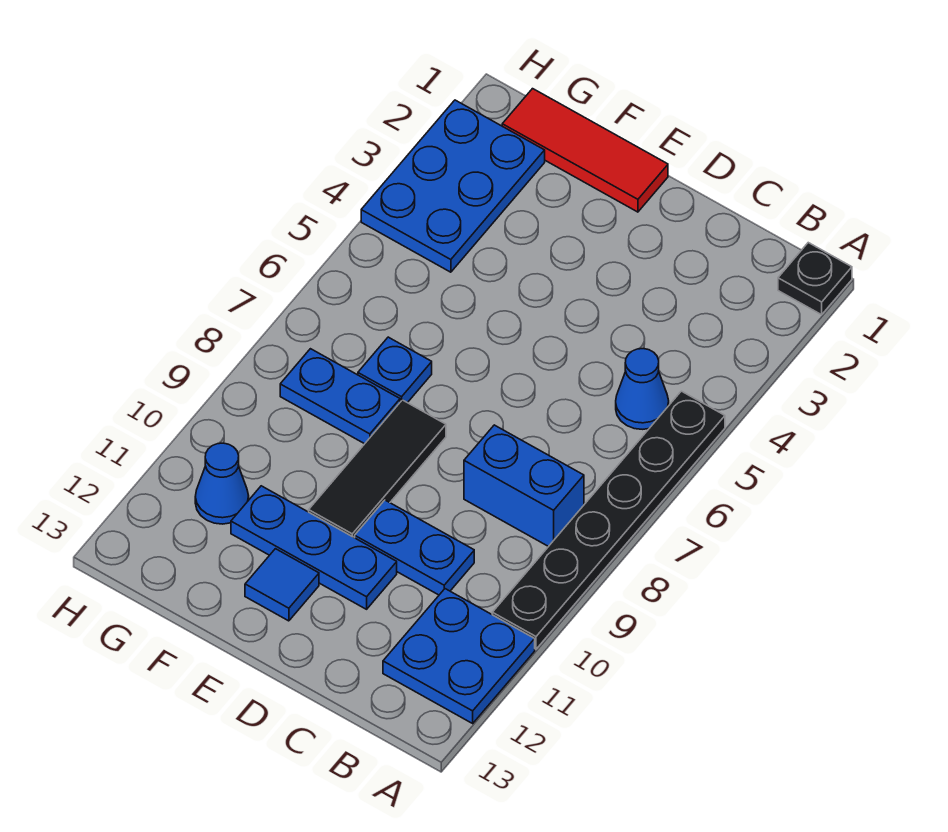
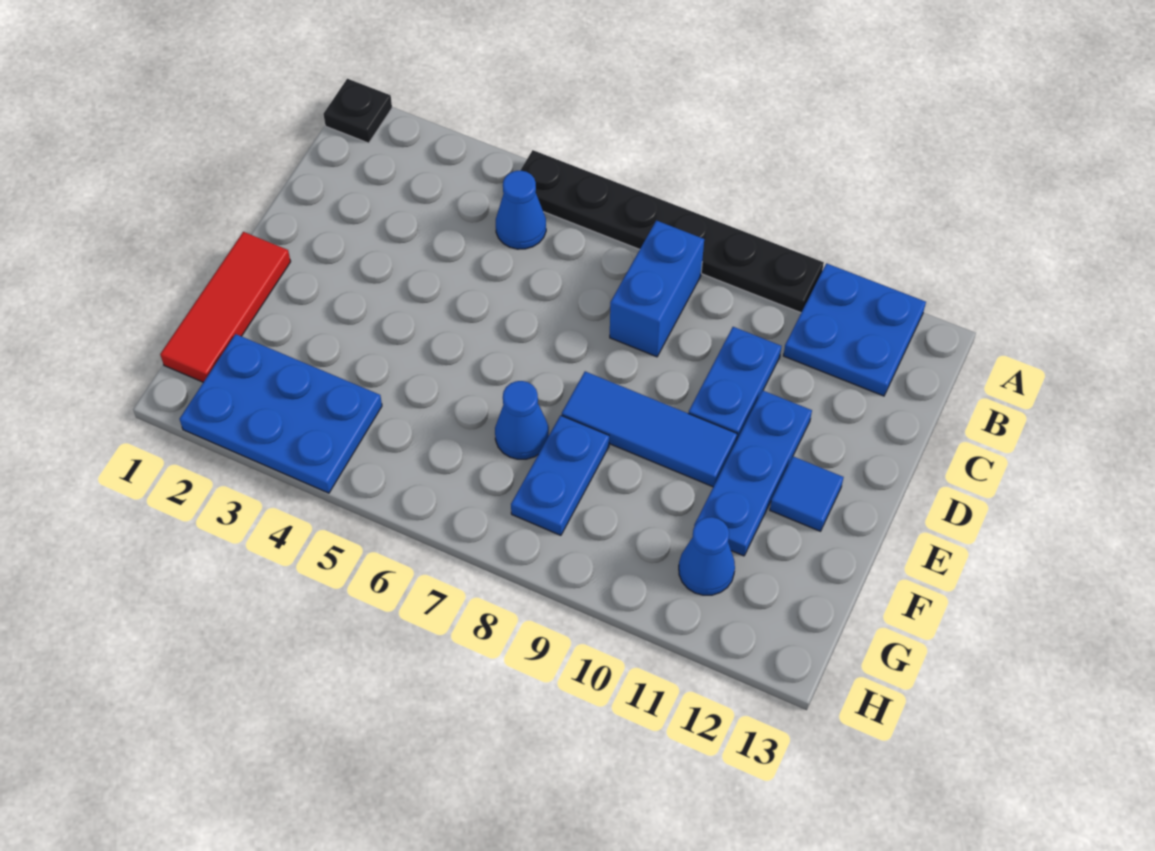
black tile E8:E10 level 1 -> blue tile E8:E10 level 1
blue plate F7 level 1 -> blue cone F7 level 1

